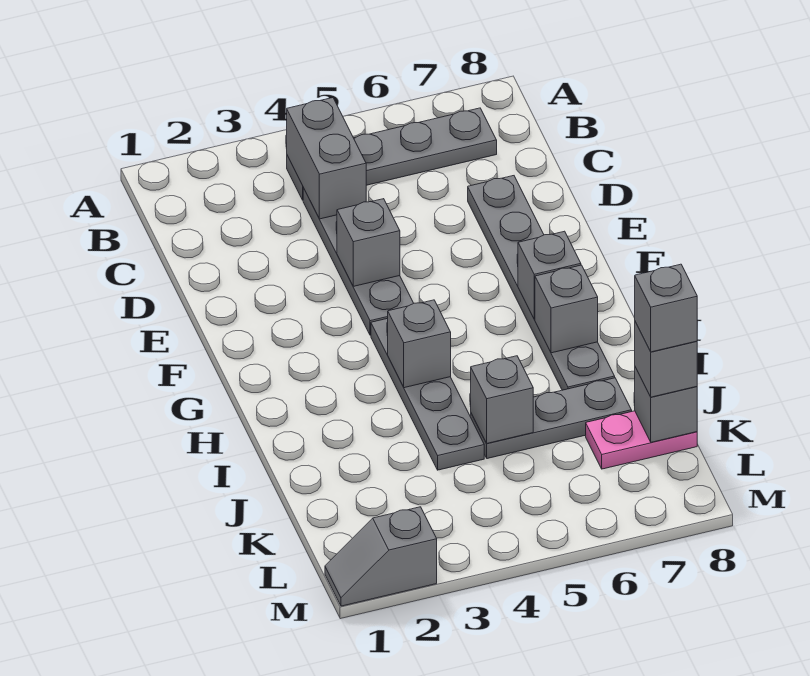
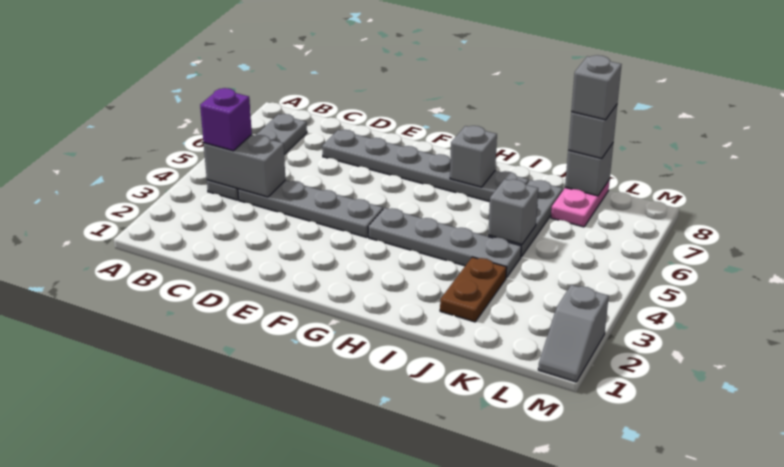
none -> purple brick B4 level 3
grey brick E4 level 2 -> none
grey brick G7 level 2 -> none
grey brick H4 level 2 -> none
none -> brown plate J2:J3 level 1

